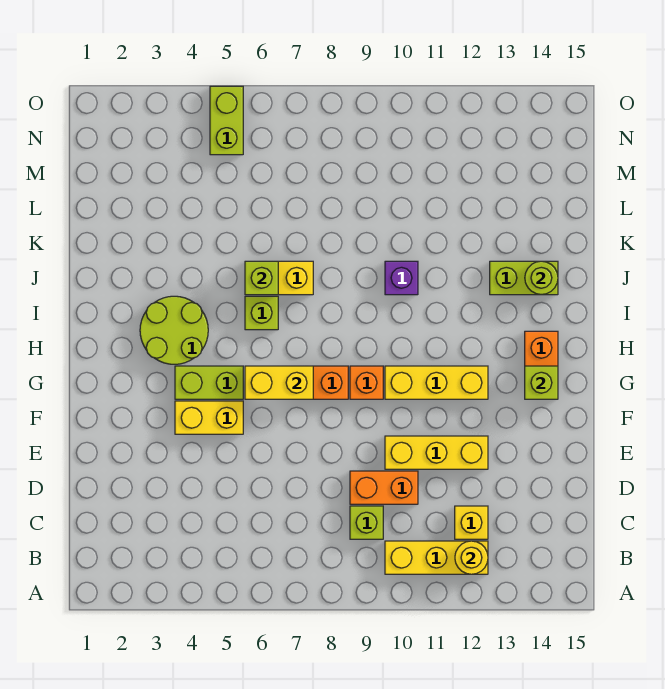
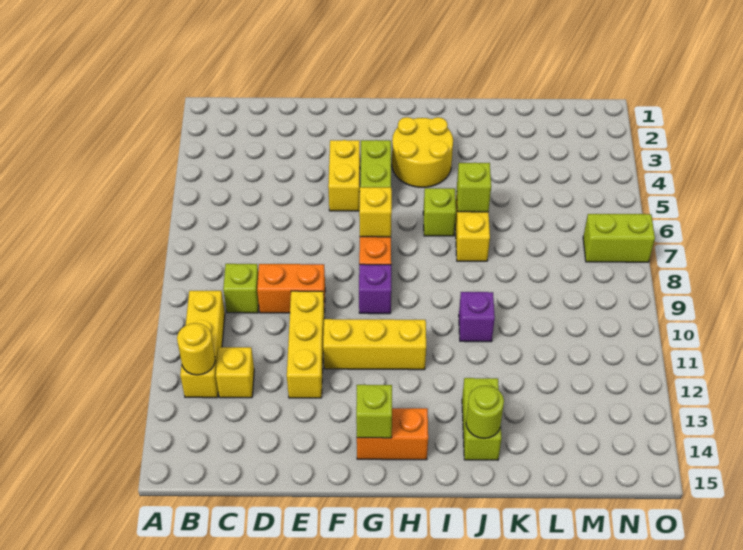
orange brick D9:D10 level 1 -> orange brick D9:E9 level 1
yellow brick G6:G7 level 2 -> yellow brick G7 level 2
orange brick G9 level 1 -> purple brick G9 level 1
yellow brick G10:G12 level 1 -> yellow brick F11:H11 level 1
lime round brick H3:I4 level 1 -> yellow round brick H3:I4 level 1
lime brick N5:O5 level 1 -> lime brick N7:O7 level 1

